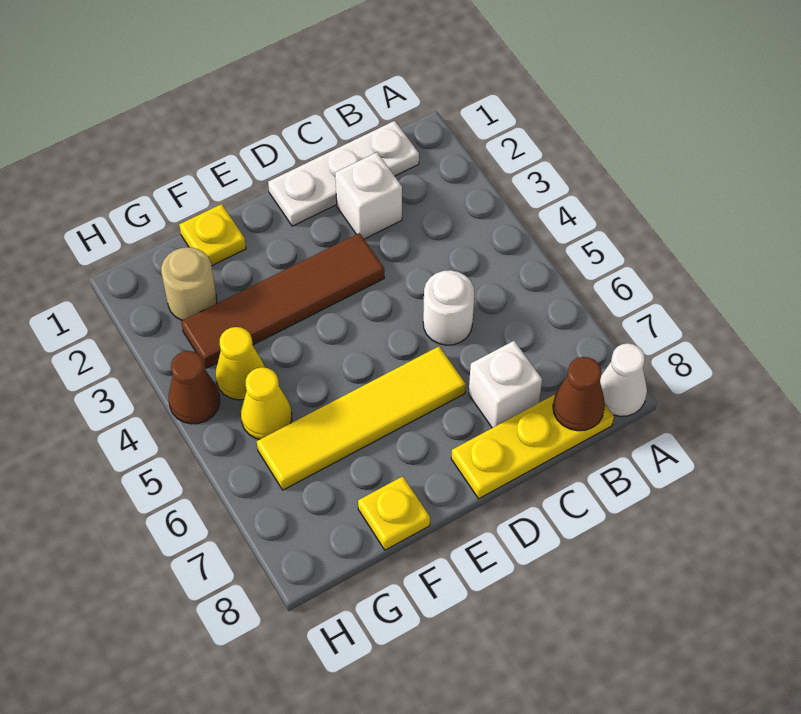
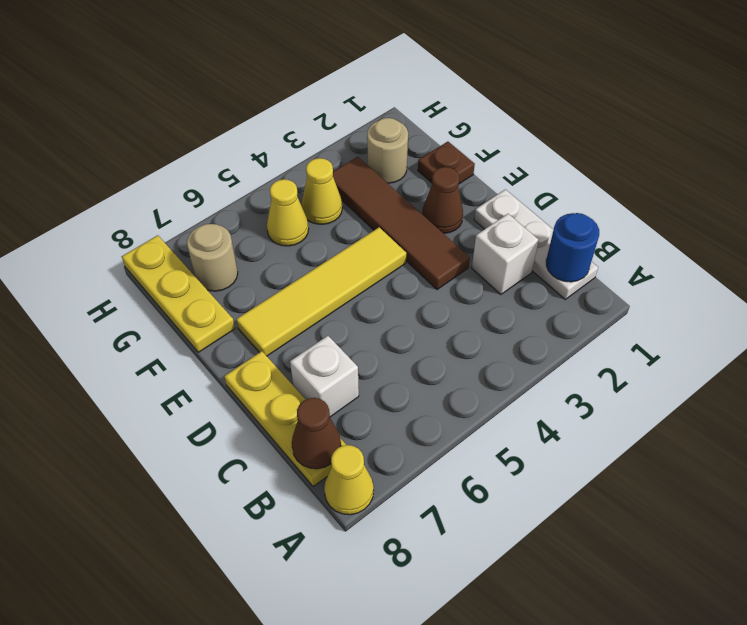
white cone A8 level 1 -> yellow cone A8 level 1
none -> blue round brick B1 level 2
white round brick C5 level 1 -> none
yellow tile D6:G6 level 1 -> yellow tile E4:E7 level 1
yellow plate F1 level 1 -> brown plate F1 level 1
yellow plate F8 level 1 -> yellow plate F8:H8 level 1
none -> tan round brick G7 level 1
brown cone H4 level 1 -> brown cone E2 level 1

